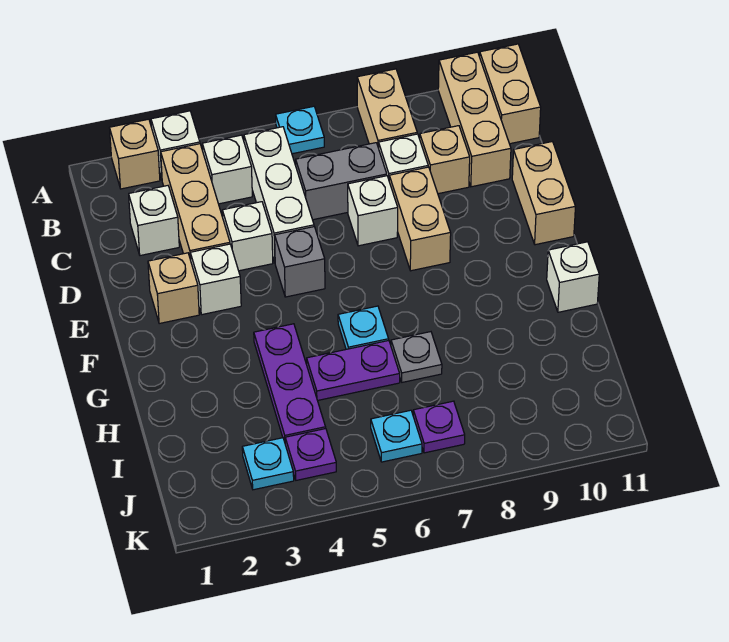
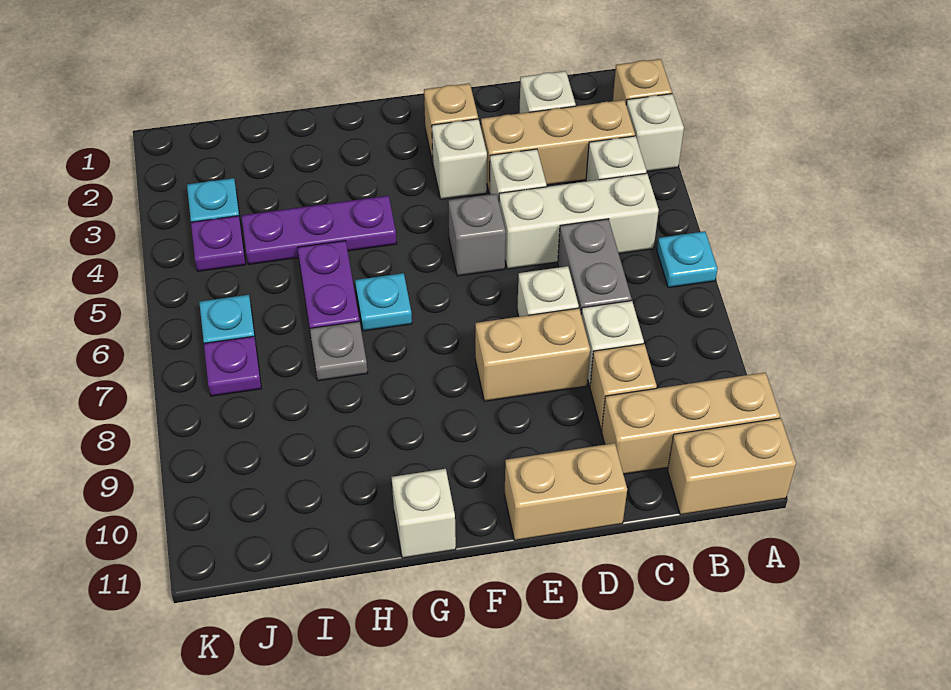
tan brick A8:B8 level 1 -> none

